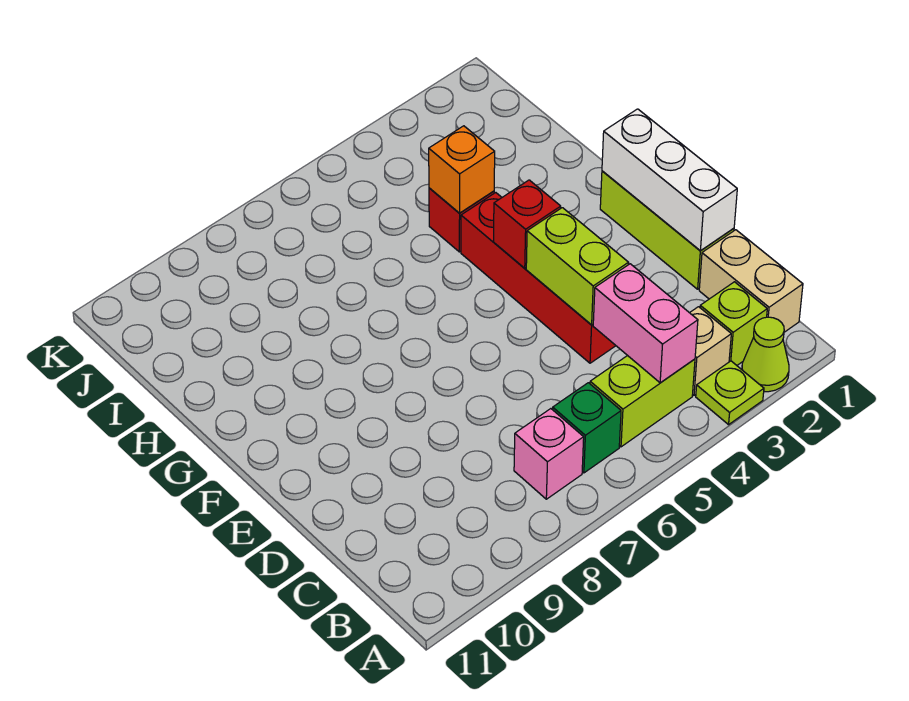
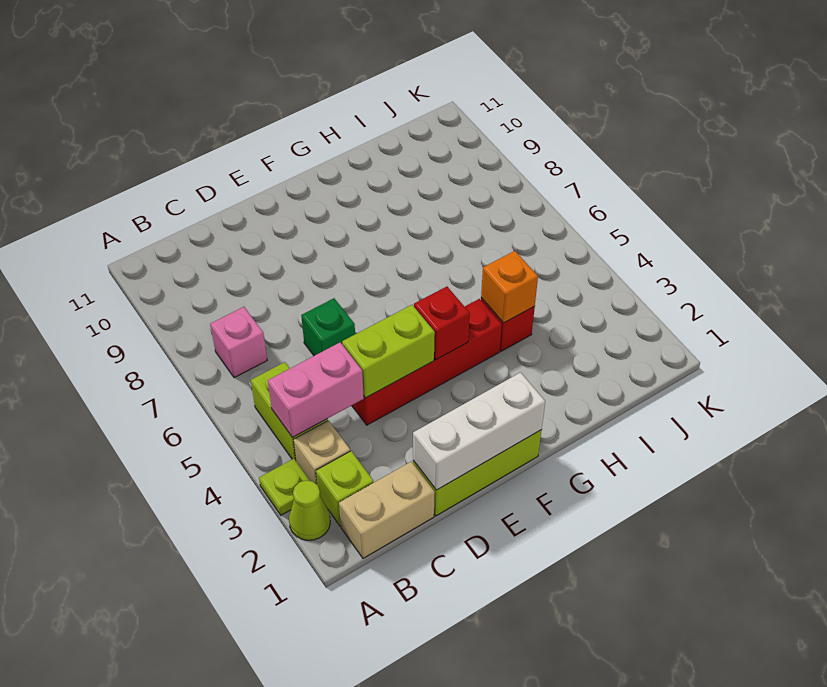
green brick B6 level 1 -> green brick D6 level 1

